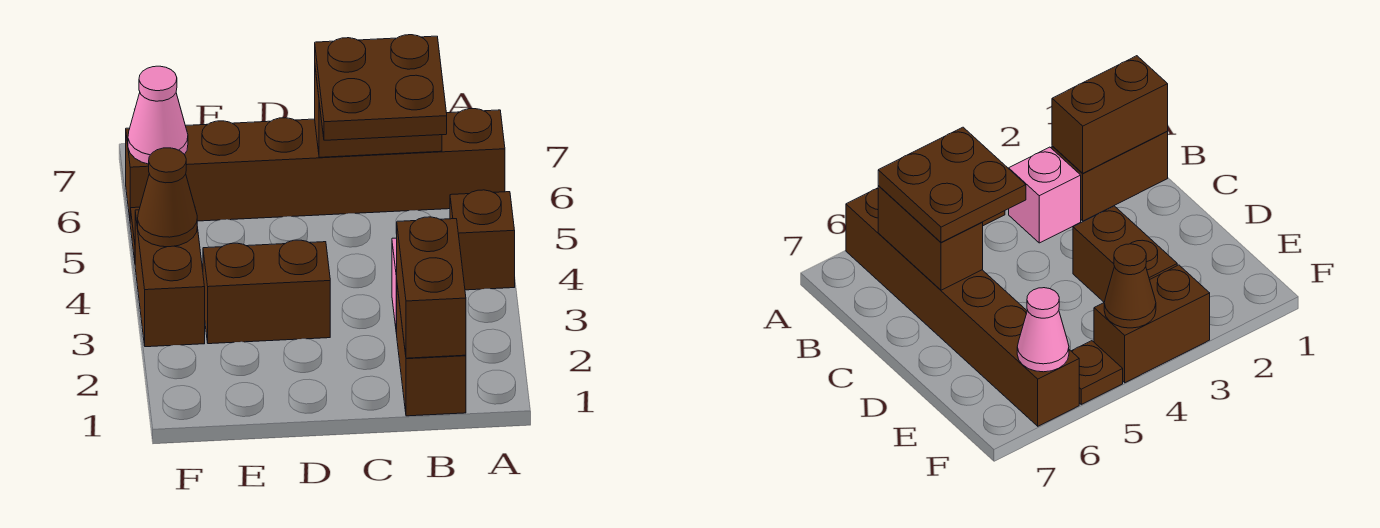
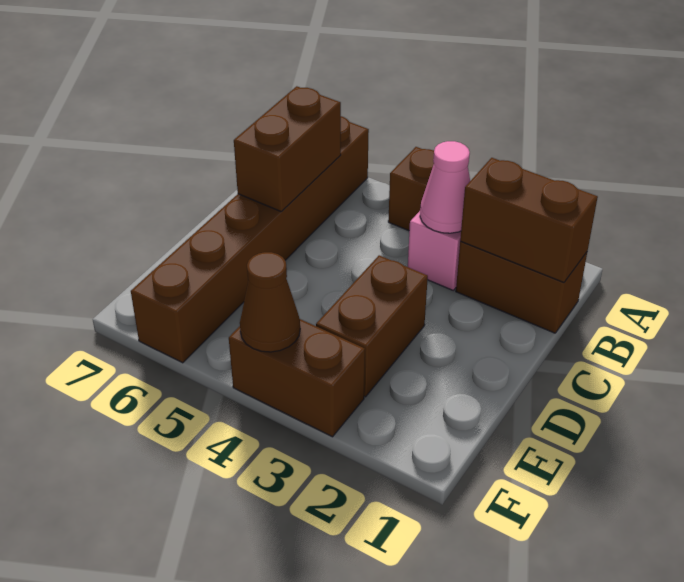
brown plate B5:C6 level 3 -> none
brown plate F5 level 1 -> none
pink cone F6 level 2 -> pink cone B3 level 2

